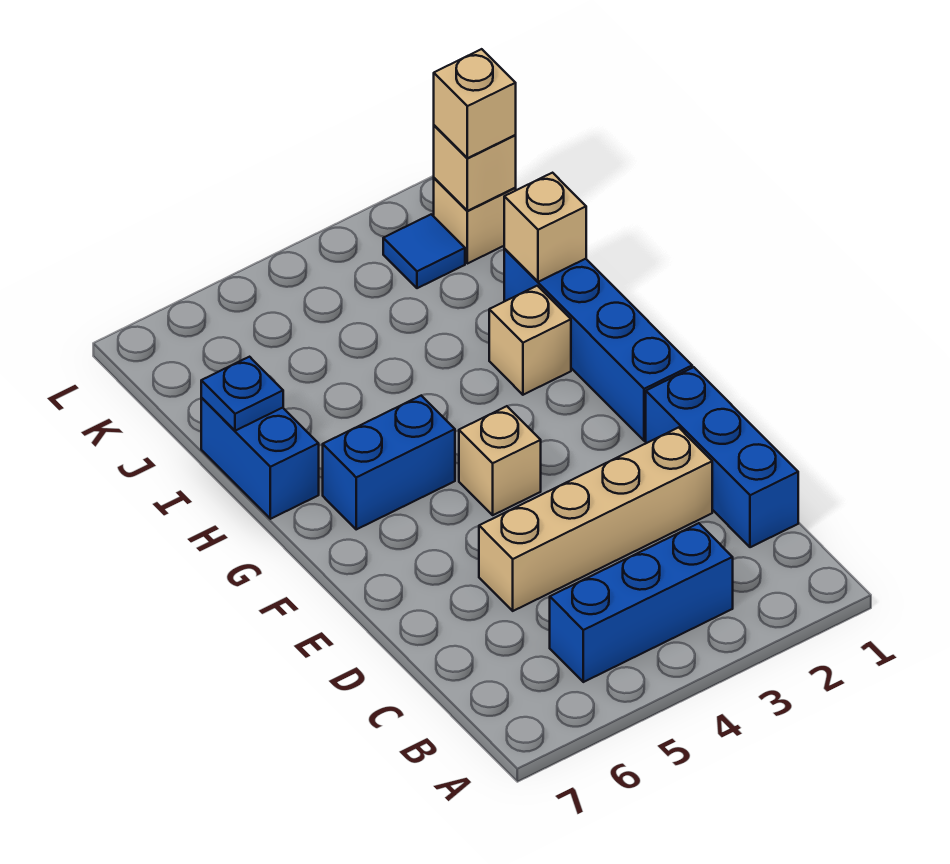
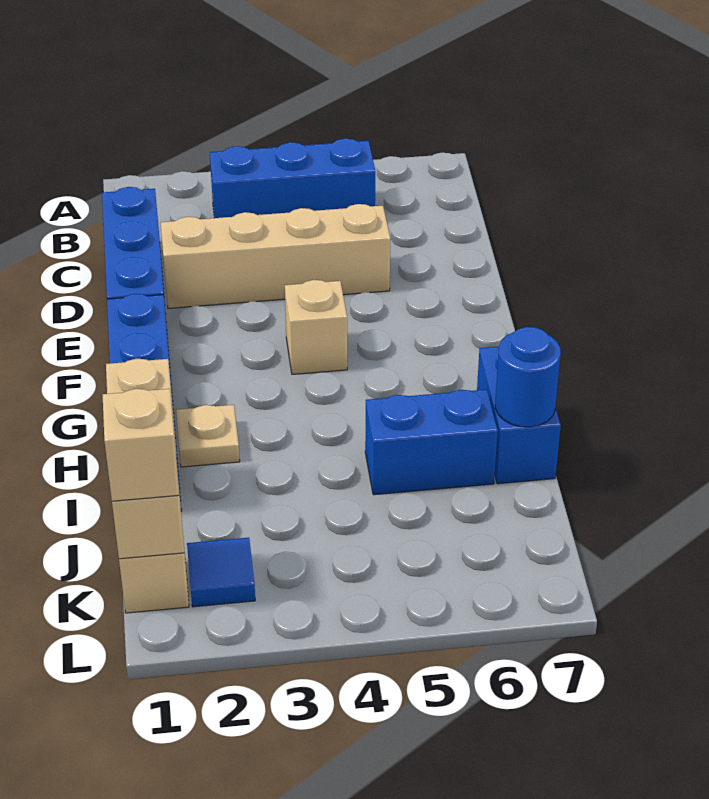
blue brick G5:G6 level 1 -> blue brick I5:I6 level 1
tan brick H2 level 1 -> tan plate H2 level 1
blue plate I7 level 2 -> blue round brick I7 level 2

